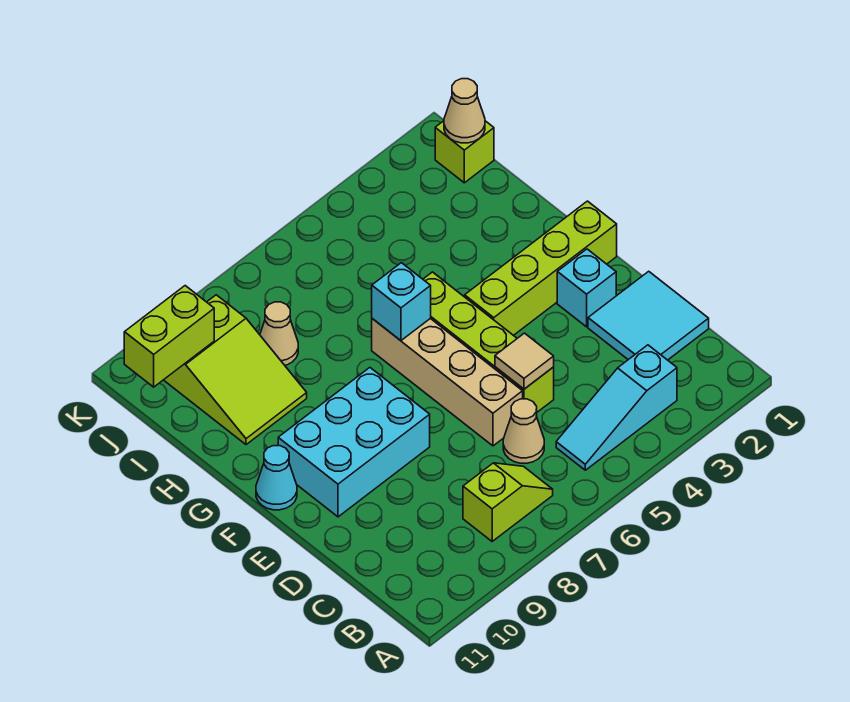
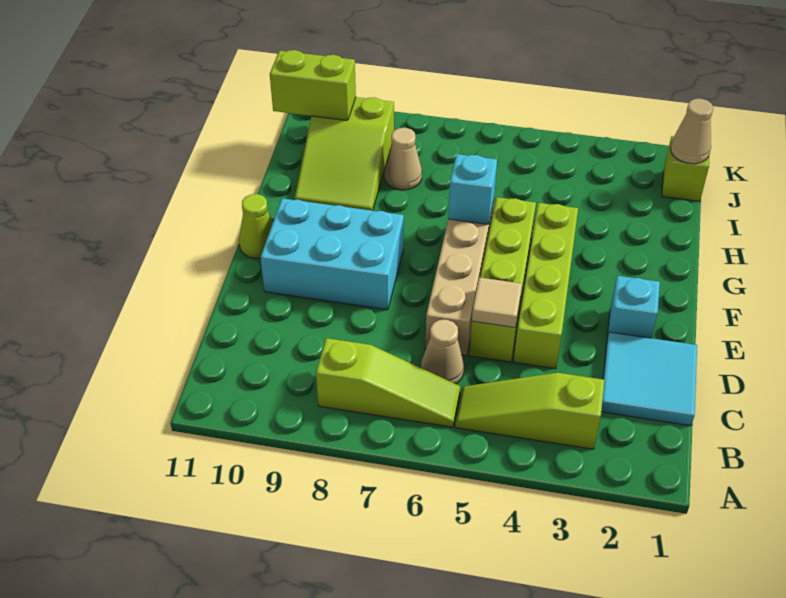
cyan slope B3:B5 level 1 top 3 -> lime slope B3:B5 level 1 top 3
lime slope B7:B8 level 1 top 8 -> lime slope B6:B8 level 1 top 8
lime brick F1:F4 level 1 -> lime brick D4:G4 level 1
cyan cone F11 level 1 -> lime cone F11 level 1

